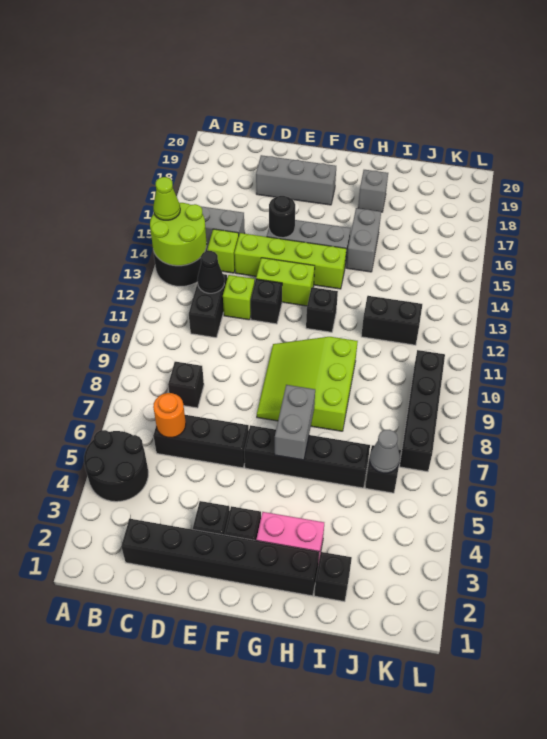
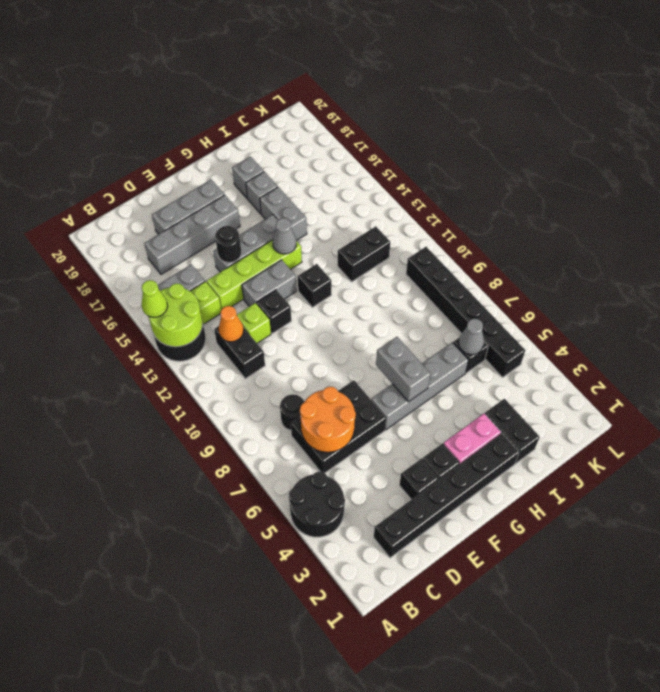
black brick C6:E6 level 1 -> black brick C6:E7 level 1
orange round brick C6 level 2 -> orange round brick C6:D7 level 2
black brick C8 level 1 -> black round brick C8 level 1
black cone C12 level 2 -> orange cone C12 level 2
none -> grey brick C17:F17 level 1
lime brick E13:F13 level 1 -> grey brick E13:F13 level 1
black brick F6:I6 level 1 -> grey brick F6:I6 level 1
lime slope F8:H10 level 1 top H -> none
none -> grey cone G14 level 2
none -> grey brick H17 level 1
black brick I2 level 1 -> black brick I2:I3 level 1
black brick K7:K10 level 1 -> black brick K5:K10 level 1

